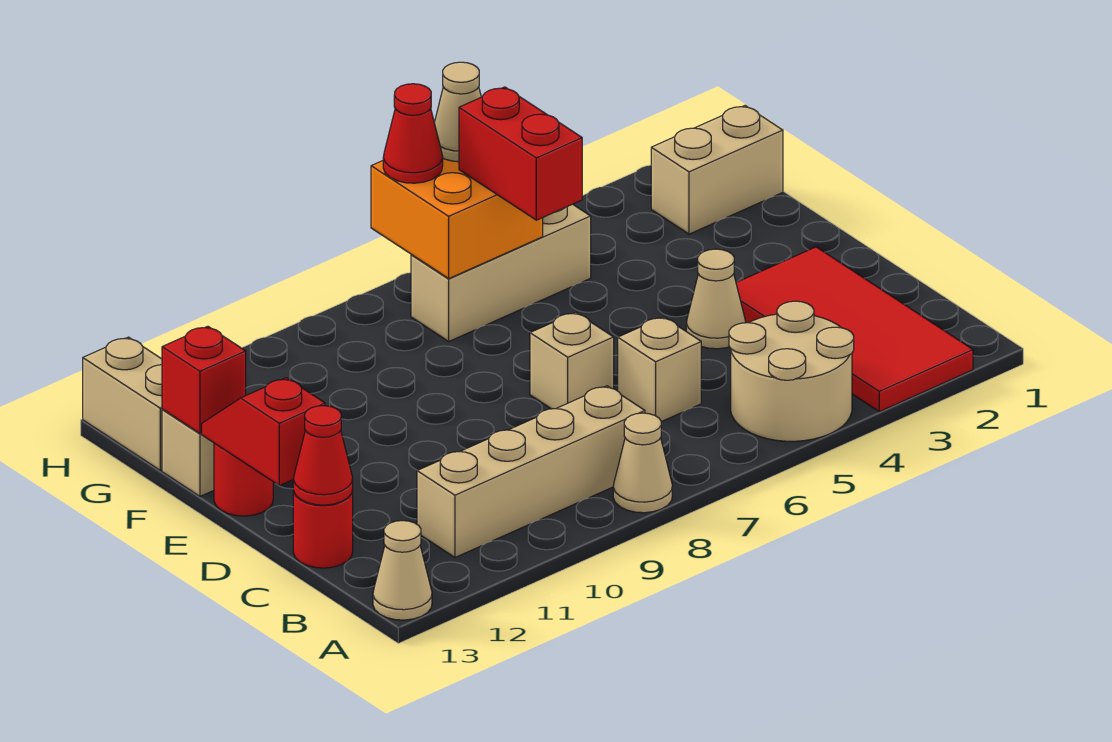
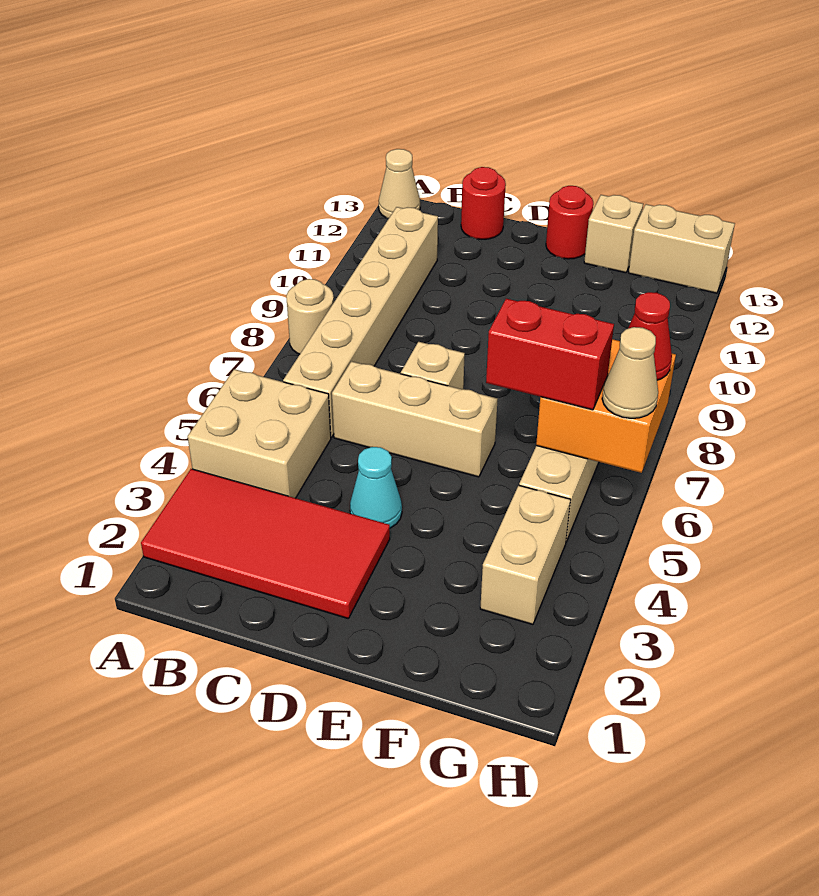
tan round brick A4:B5 level 1 -> tan brick A4:B5 level 1
tan cone A8 level 1 -> tan round brick A8 level 1
tan brick B8:B11 level 1 -> tan brick B6:B11 level 1
tan brick C6 level 1 -> tan brick C6:E6 level 1
red cone C13 level 2 -> none
tan cone D4 level 1 -> cyan cone D4 level 1
red slope D13:E13 level 2 top D -> none
red brick F13 level 2 -> none
tan brick G1:G2 level 1 -> tan brick G3:G4 level 1

